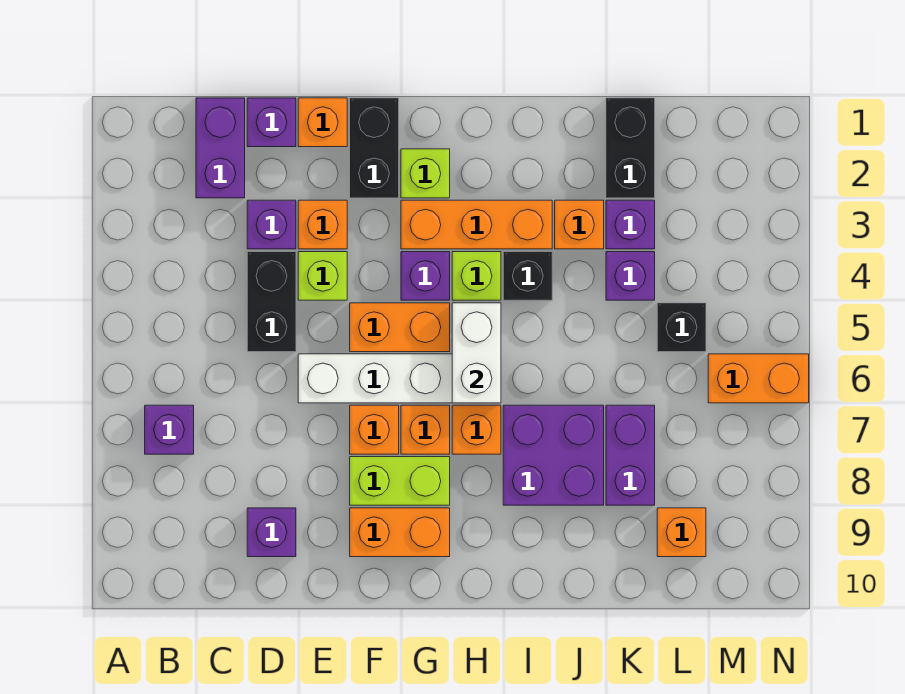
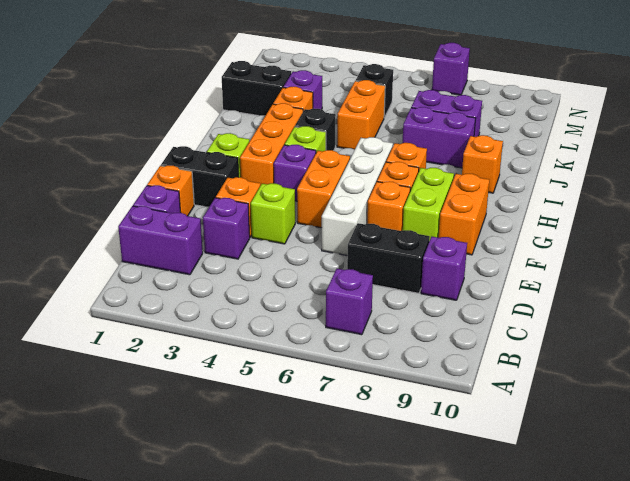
black brick D4:D5 level 1 -> black brick D7:D8 level 1
white brick H5:H6 level 2 -> none
purple brick I7:J8 level 1 -> purple brick J7:J8 level 1
purple brick K4 level 1 -> purple brick N7 level 1
orange brick L9 level 1 -> orange brick I9 level 1
orange brick M6:N6 level 1 -> orange brick J5:K5 level 1

